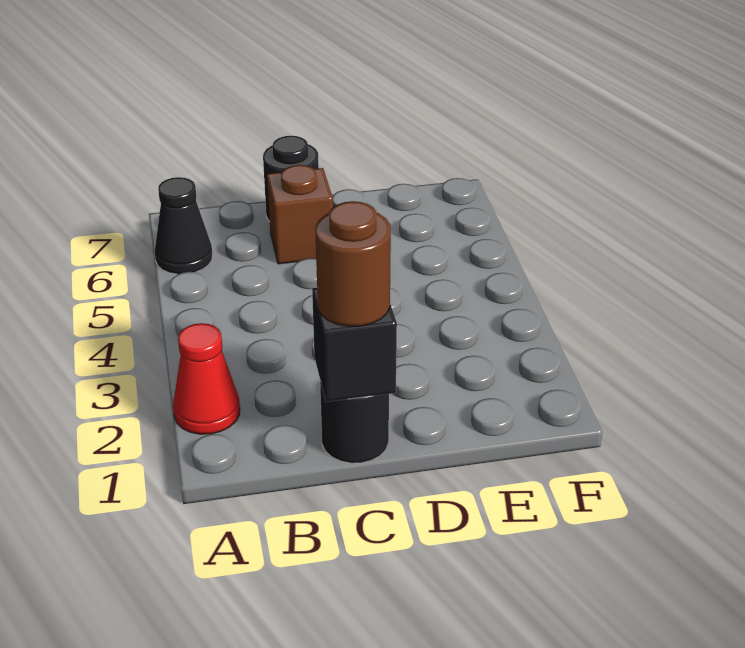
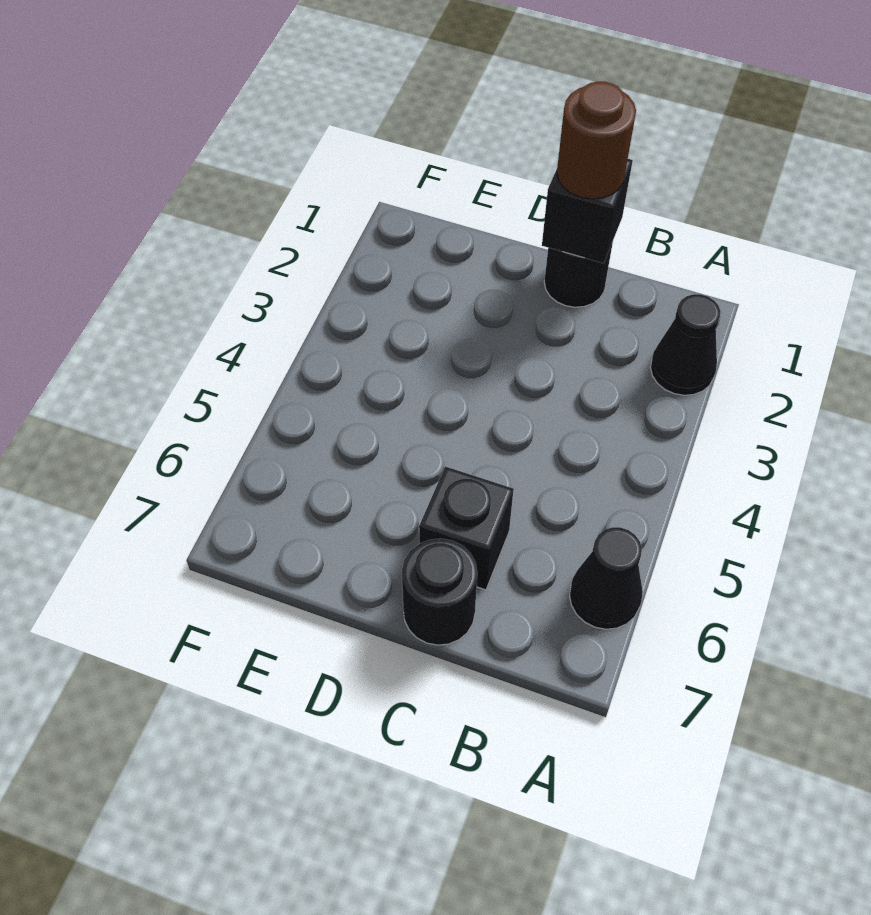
red cone A2 level 1 -> black cone A2 level 1
brown brick C6 level 1 -> black brick C6 level 1

